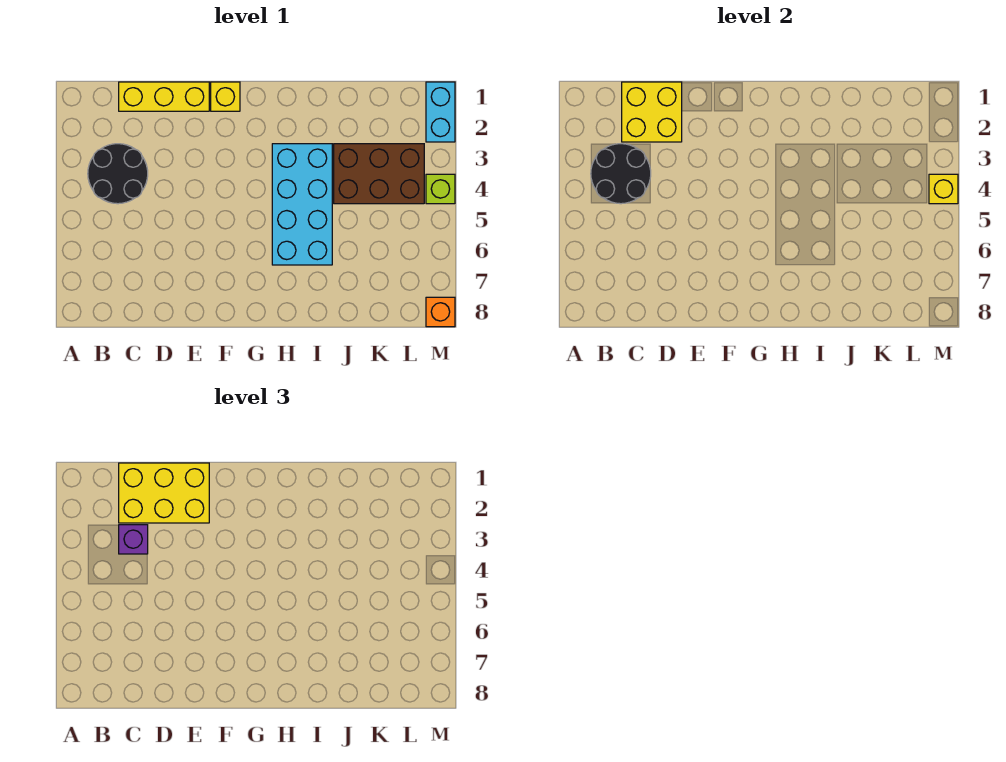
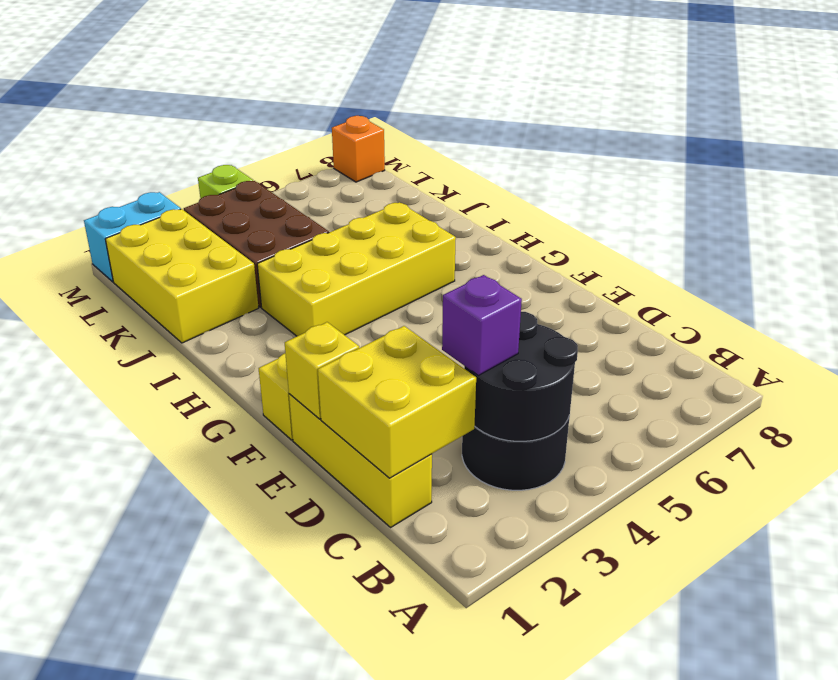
yellow brick C1:E2 level 3 -> yellow brick J1:L2 level 1
cyan brick H3:I6 level 1 -> yellow brick H3:I6 level 1
yellow brick M4 level 2 -> yellow brick E1 level 2

